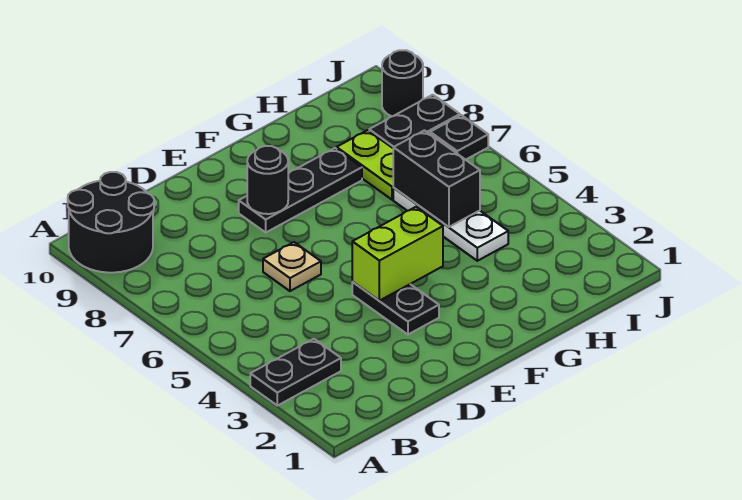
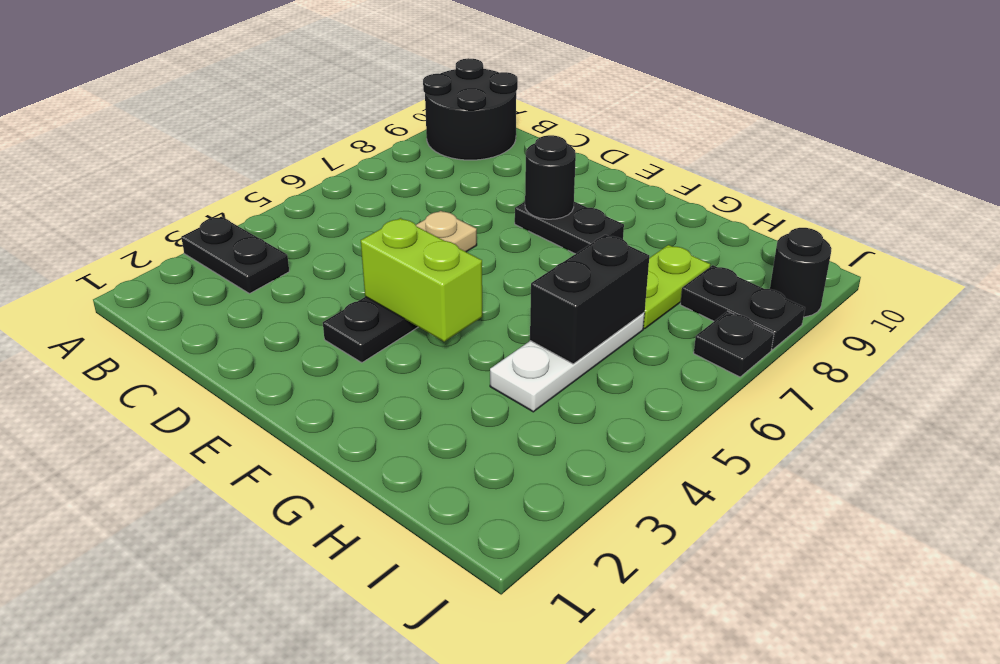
black plate E8:G8 level 1 -> black plate E8:F8 level 1

